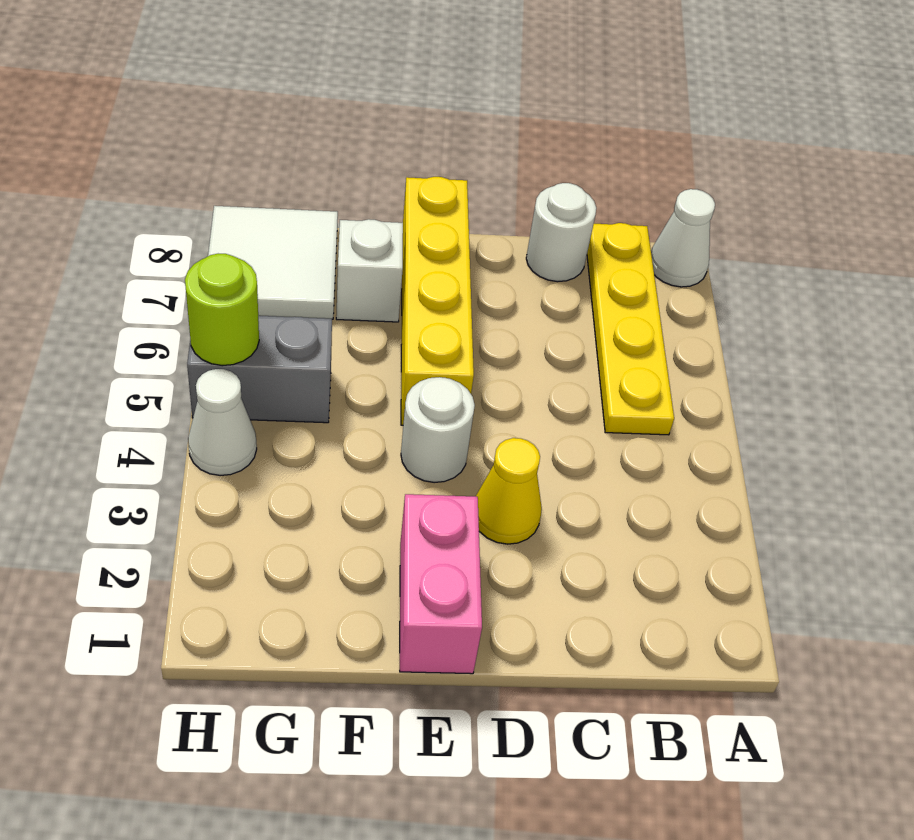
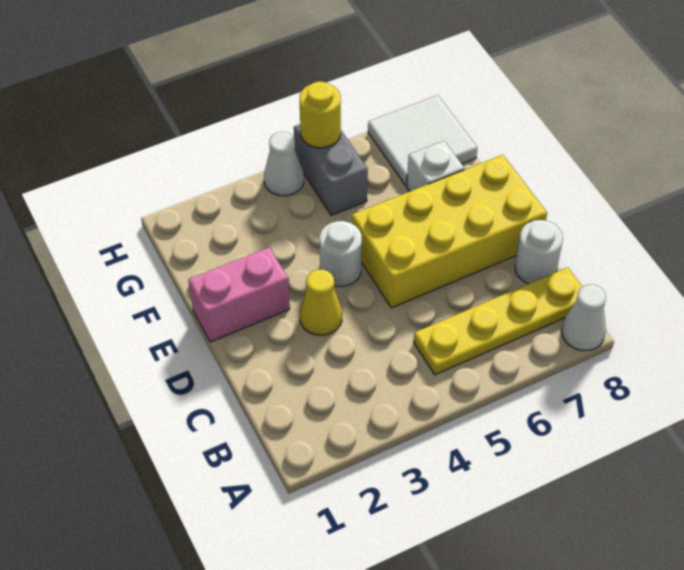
yellow brick E5:E8 level 1 -> yellow brick D5:E8 level 1
lime round brick H5 level 2 -> yellow round brick H5 level 2

